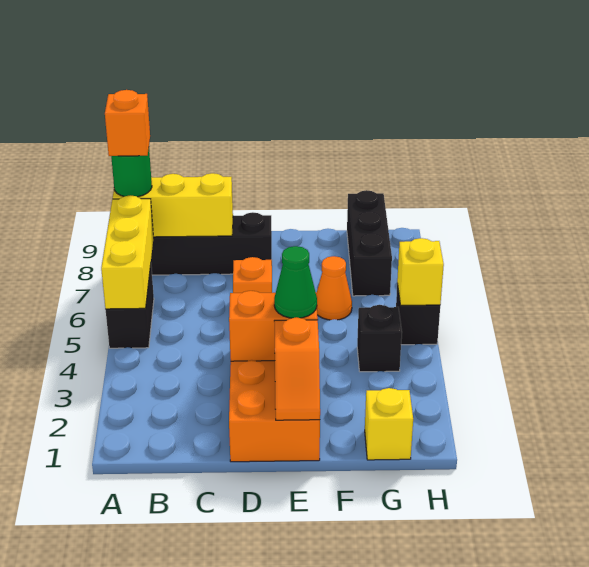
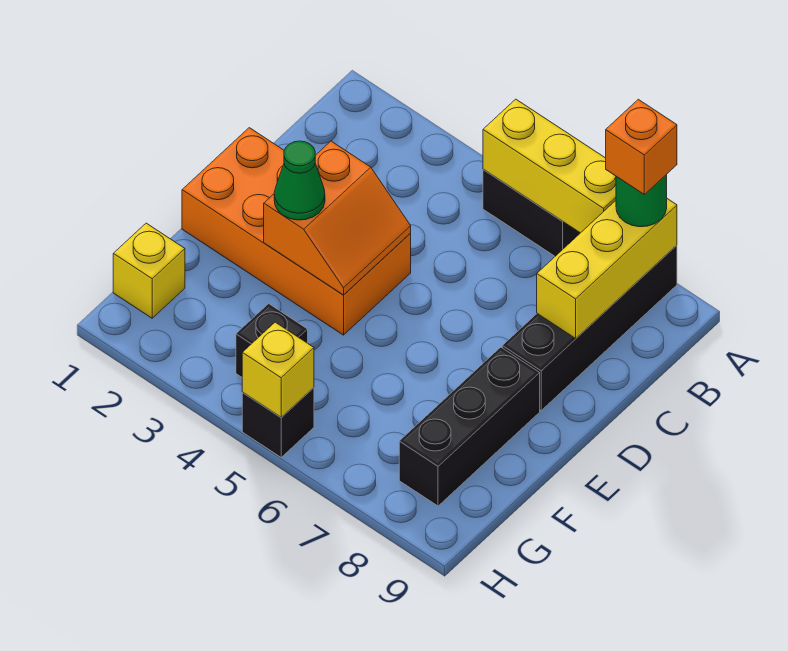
orange brick D6 level 1 -> none
orange slope E1:E2 level 2 top 2 -> none
orange cone F6 level 1 -> none
black brick G7:G9 level 1 -> black brick E8:G8 level 1

